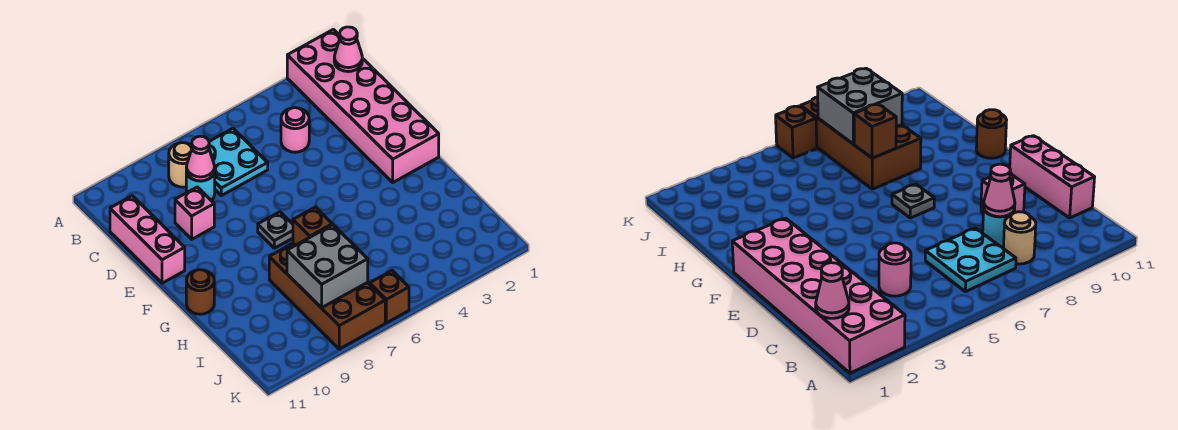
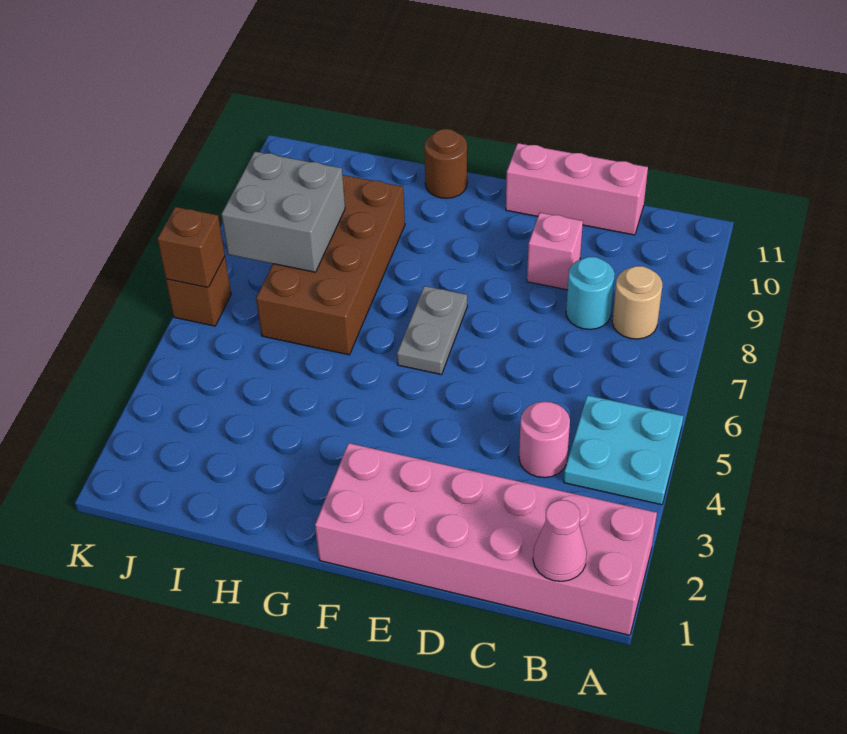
cyan plate B6:C7 level 1 -> cyan plate A4:B5 level 1
pink cone C8 level 2 -> none
grey plate F7 level 1 -> grey plate F6:F7 level 1
brown brick H7:K8 level 1 -> brown brick H6:I9 level 1
brown brick H7 level 2 -> brown brick K6 level 2

